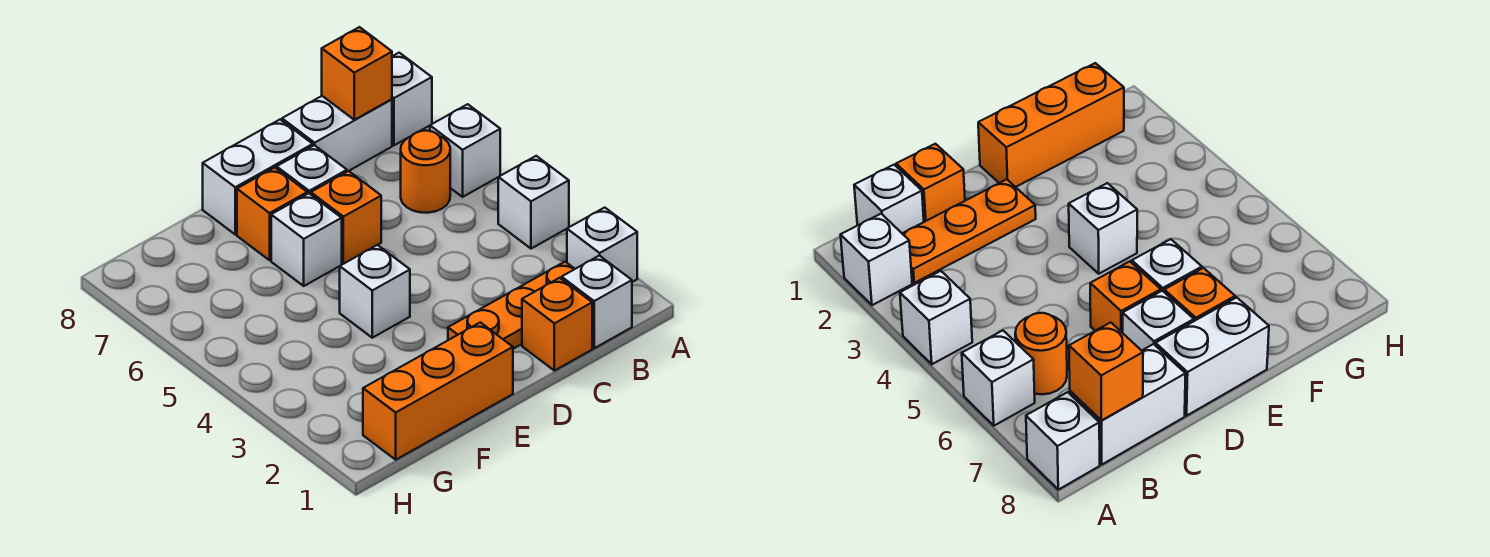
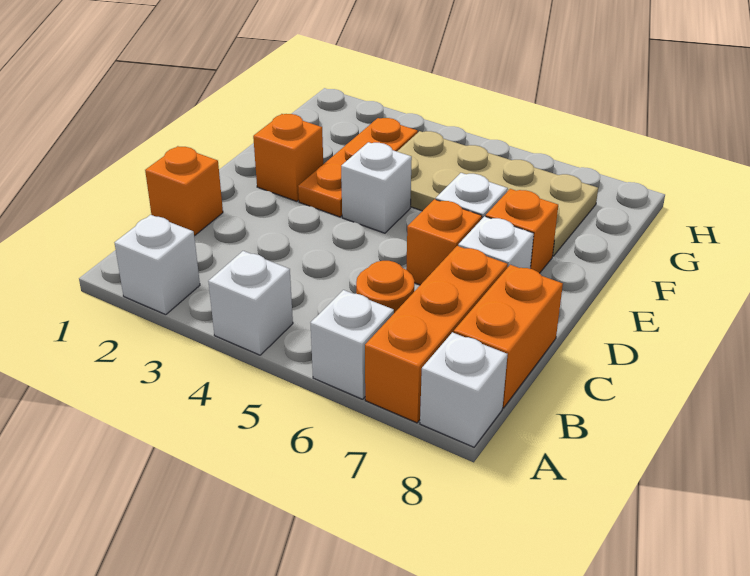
white brick B1 level 1 -> none
orange plate B2:D2 level 1 -> orange plate E3:G3 level 1
white brick B8:C8 level 1 -> orange brick B8:C8 level 1
orange brick B8 level 2 -> orange brick E2 level 1
white brick D8:E8 level 1 -> none
orange brick E1:G1 level 1 -> orange brick A7:C7 level 1
none -> tan plate F4:G7 level 1

